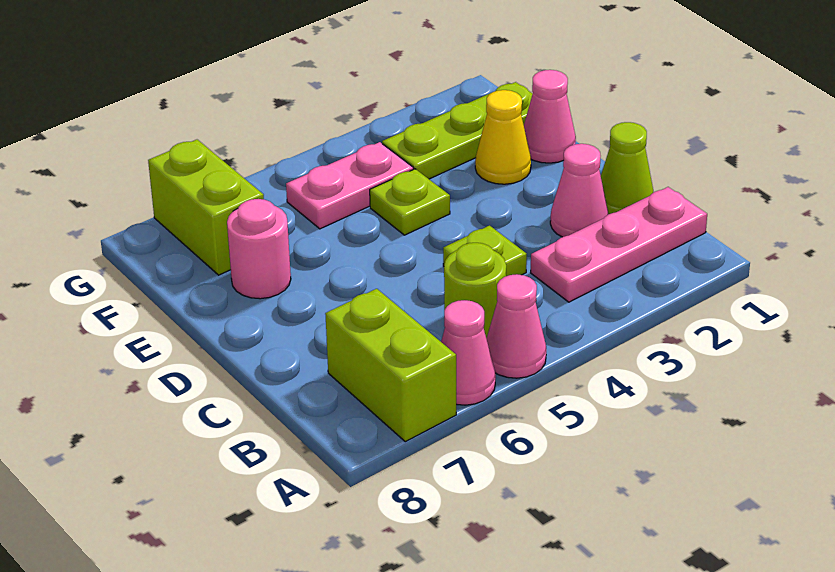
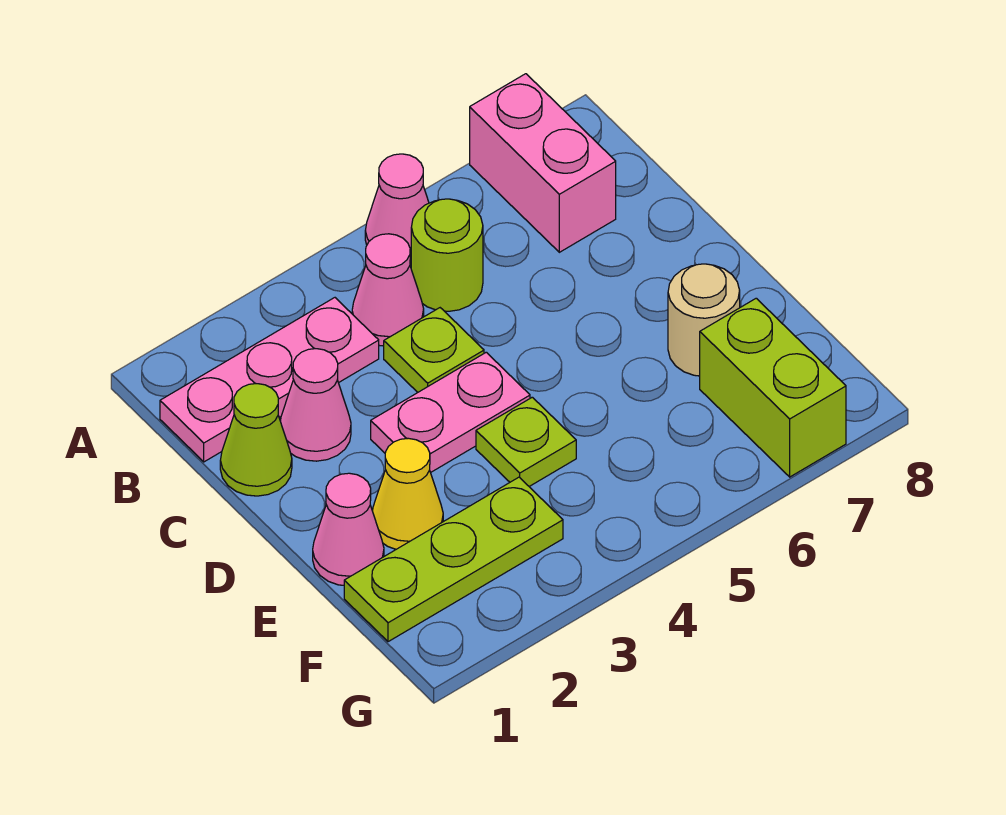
pink cone A6 level 1 -> pink cone B4 level 1
lime brick A7:B7 level 1 -> pink brick A7:B7 level 1
pink round brick E7 level 1 -> tan round brick E7 level 1
pink plate F4:F5 level 1 -> pink plate D3:D4 level 1

